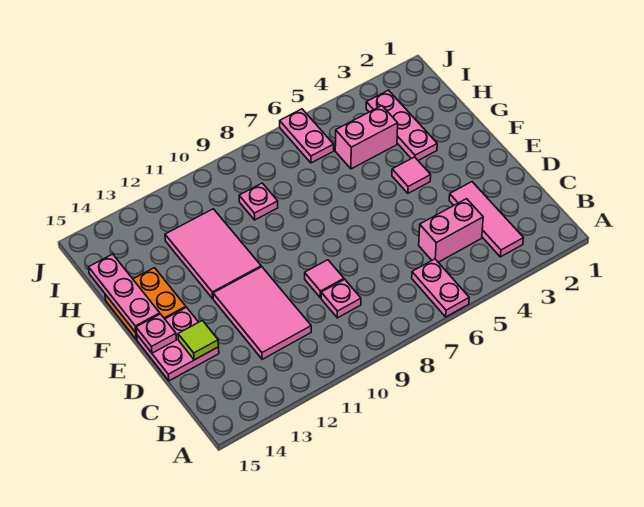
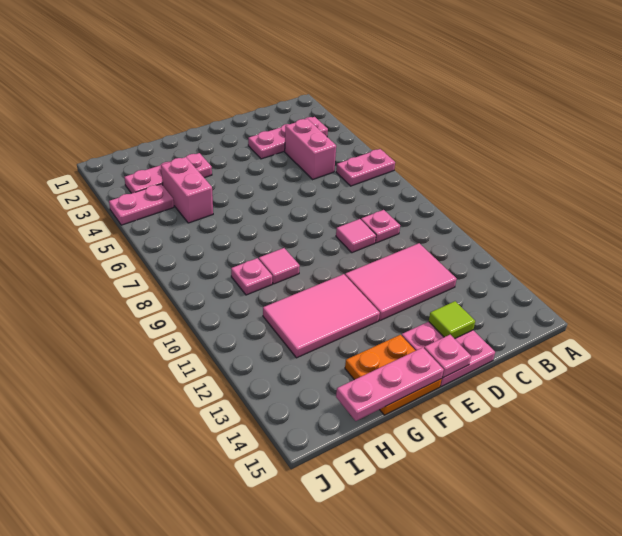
pink tile B3:D3 level 1 -> pink plate B3:D3 level 1
pink tile F4 level 1 -> pink tile G9 level 1
pink plate I6:J6 level 1 -> pink plate I4:J4 level 1

